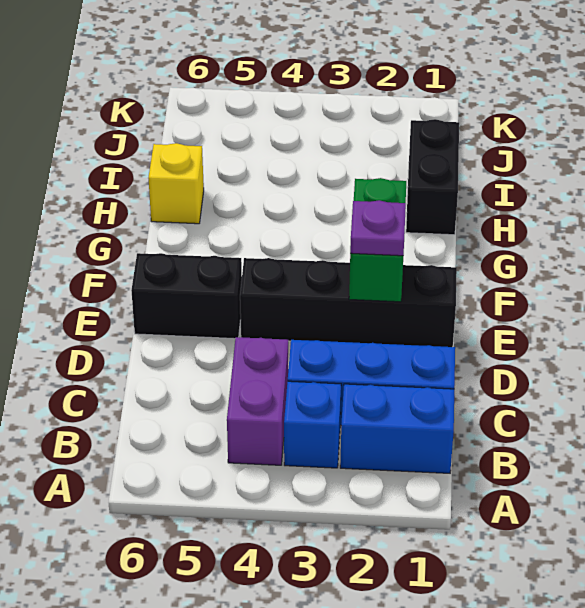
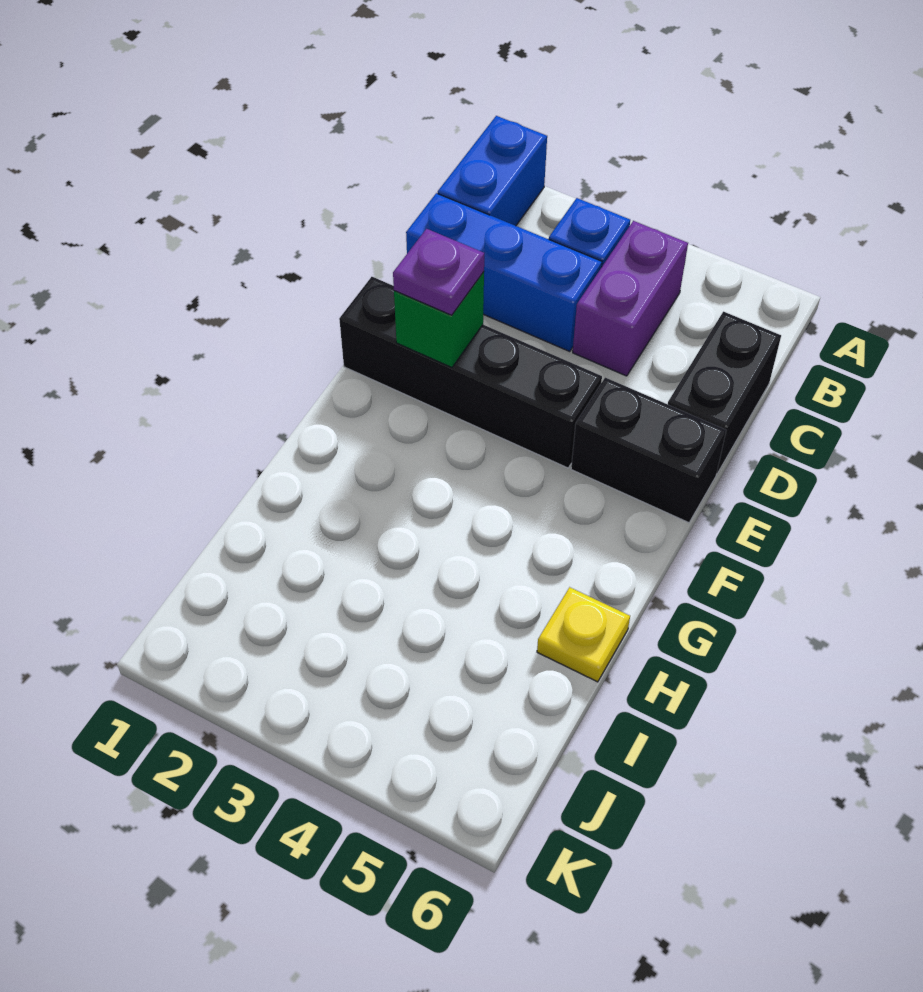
blue brick B1:B2 level 1 -> blue brick A1:B1 level 1
green brick E2:F2 level 2 -> green brick E2 level 2
black brick H1:I1 level 1 -> black brick C6:D6 level 1
yellow brick H6 level 1 -> yellow plate H6 level 1

